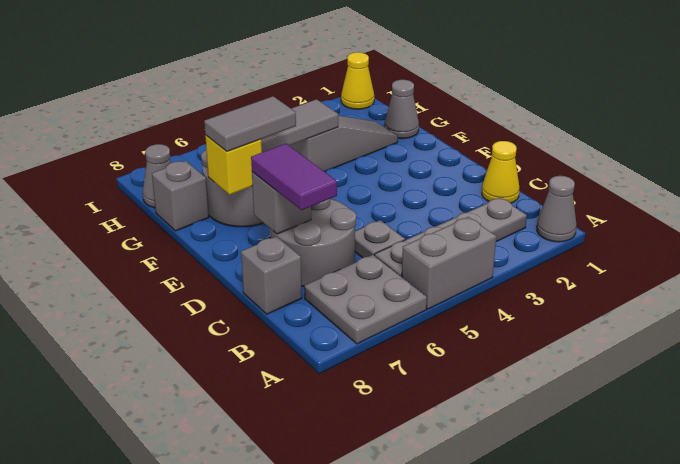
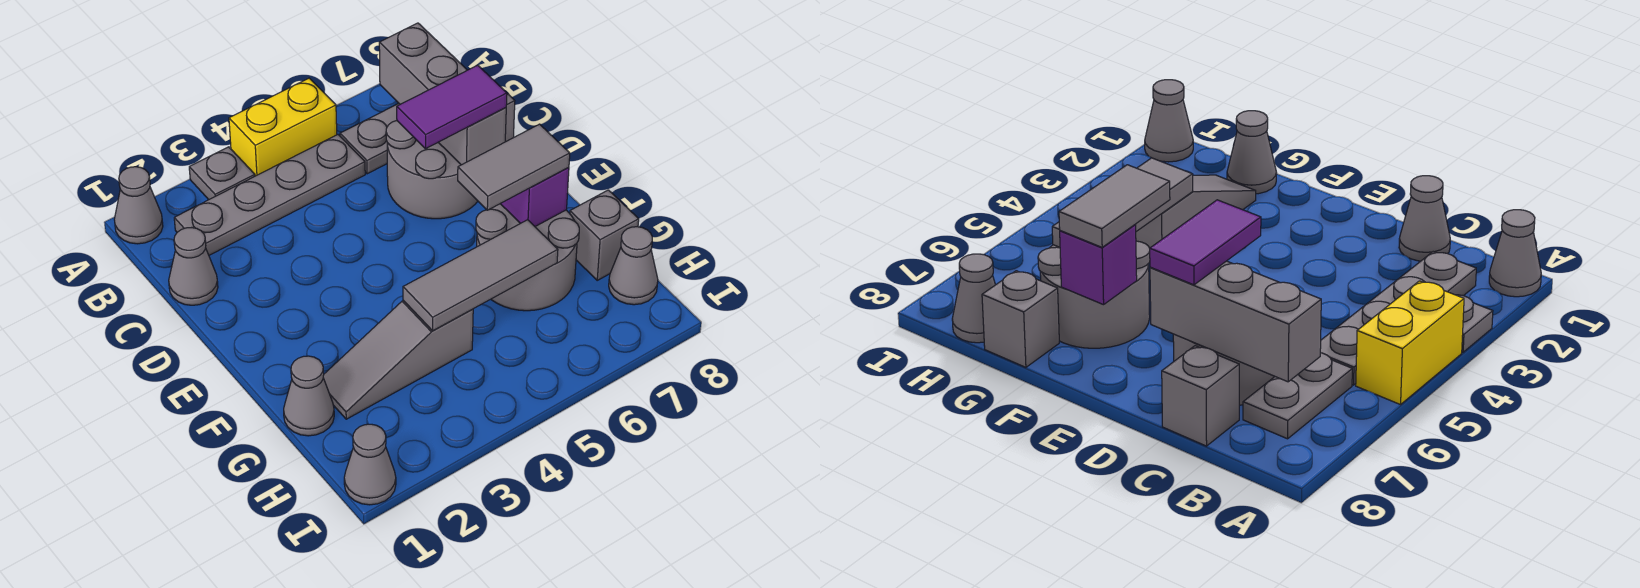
grey brick A4:A5 level 1 -> yellow brick A4:A5 level 1
grey plate A6:B7 level 1 -> grey plate B6:B7 level 1
yellow cone C1 level 1 -> grey cone C1 level 1
grey plate C5 level 1 -> grey plate A3 level 1
purple tile C7:D7 level 3 -> purple tile D6:D7 level 3
grey brick D7 level 2 -> grey brick B7:D7 level 2
yellow brick F7 level 2 -> purple brick F7 level 2
yellow cone I1 level 1 -> grey cone I1 level 1

